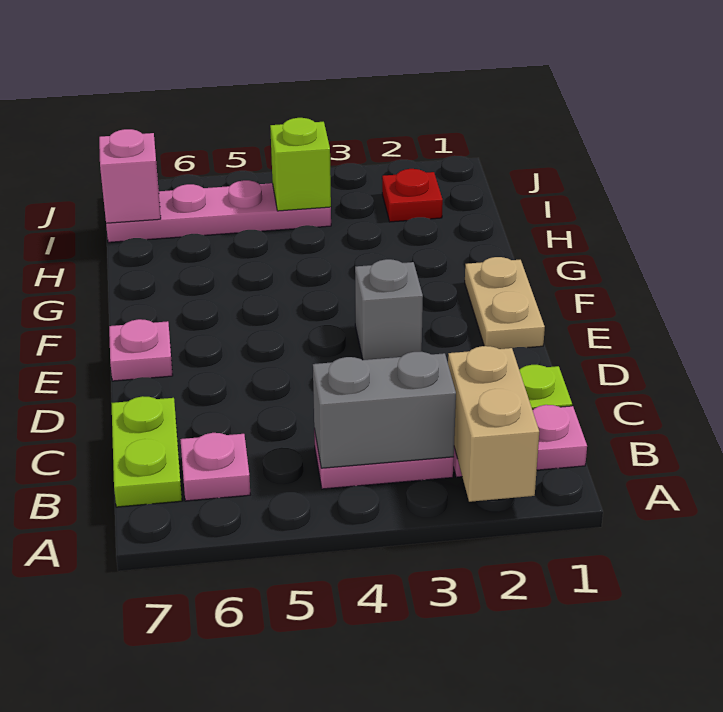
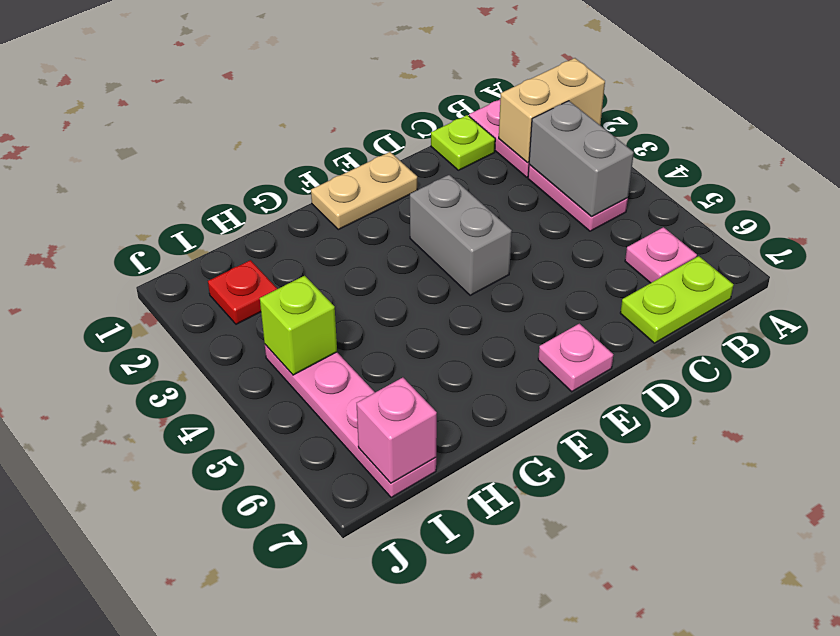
grey brick E3 level 1 -> grey brick E3:E4 level 1

